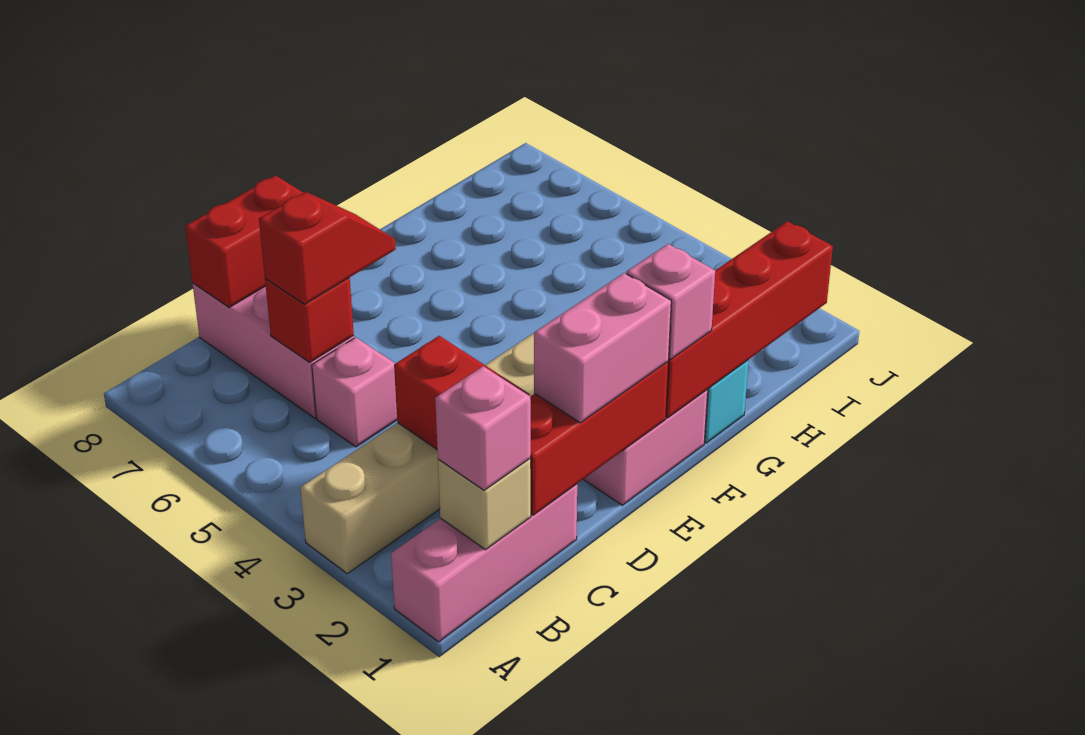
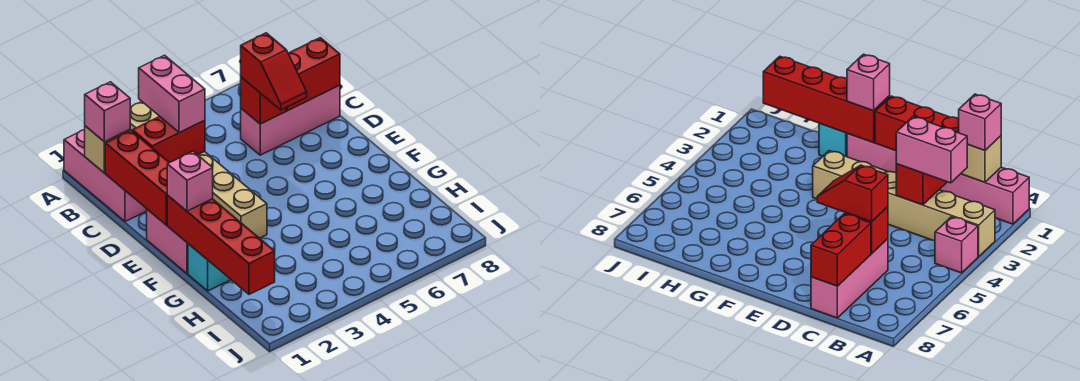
pink brick C5 level 1 -> pink brick A4 level 1
red brick C8:D8 level 2 -> red brick C7:C8 level 2
pink brick D1:E1 level 3 -> pink brick B3:C3 level 3

